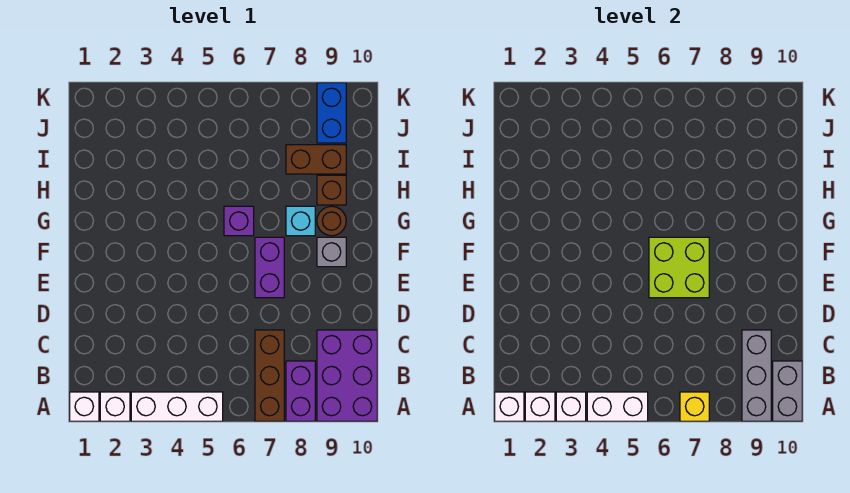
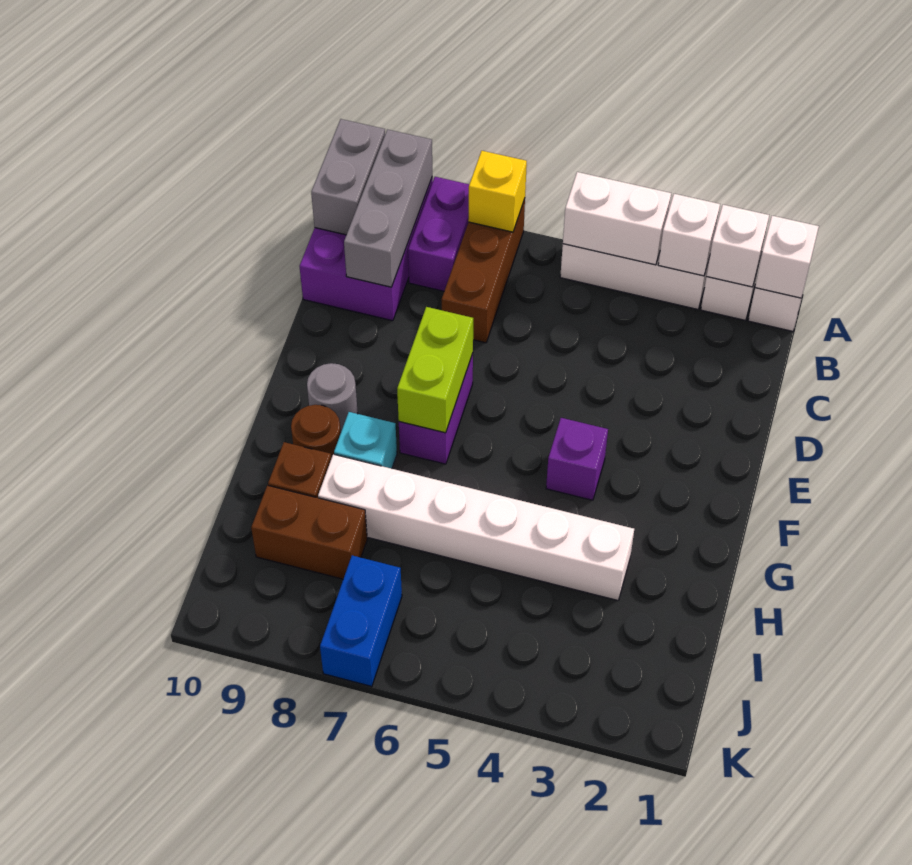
lime brick E6:F7 level 2 -> lime brick E7:F7 level 2
grey brick F9 level 1 -> grey round brick F9 level 1
purple brick G6 level 1 -> purple brick F4 level 1
none -> white brick H3:H8 level 1
blue brick J9:K9 level 1 -> blue brick J7:K7 level 1

